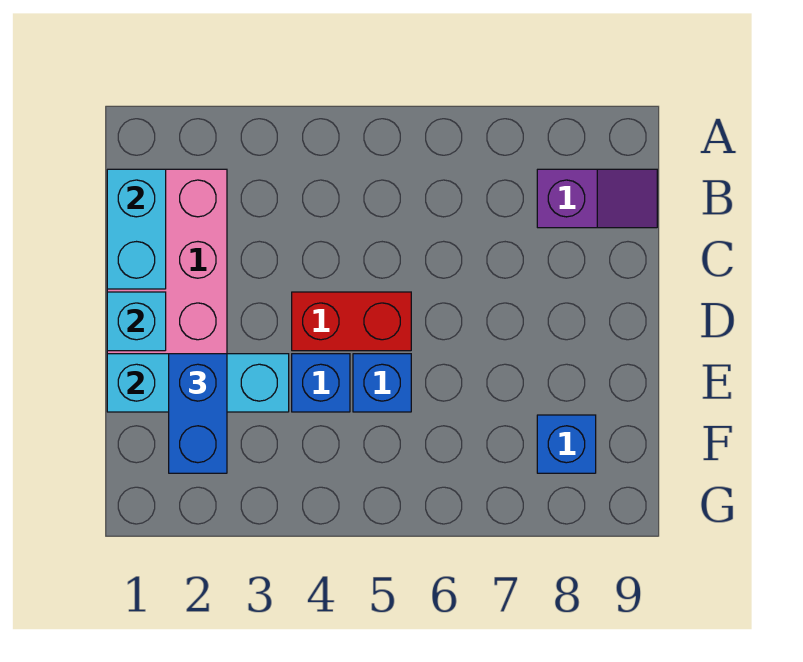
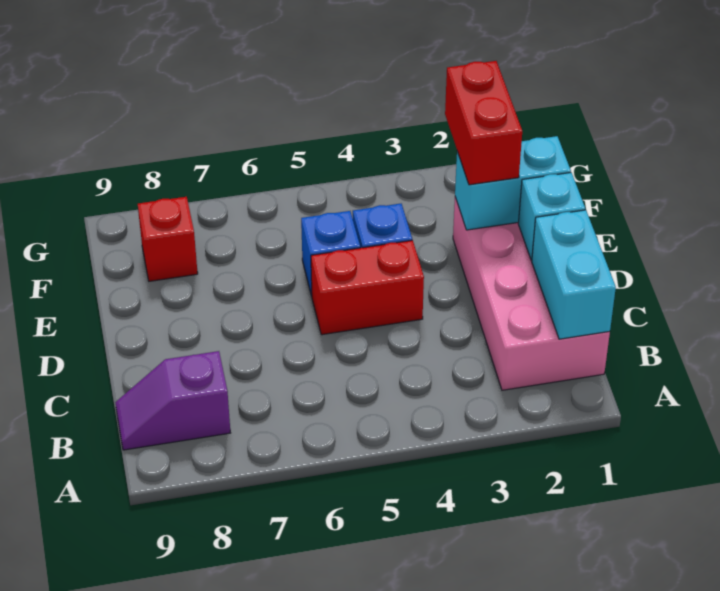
cyan brick E1:E3 level 2 -> cyan brick E1:E2 level 2
blue brick E2:F2 level 3 -> red brick E2:F2 level 3
blue brick F8 level 1 -> red brick F8 level 1

